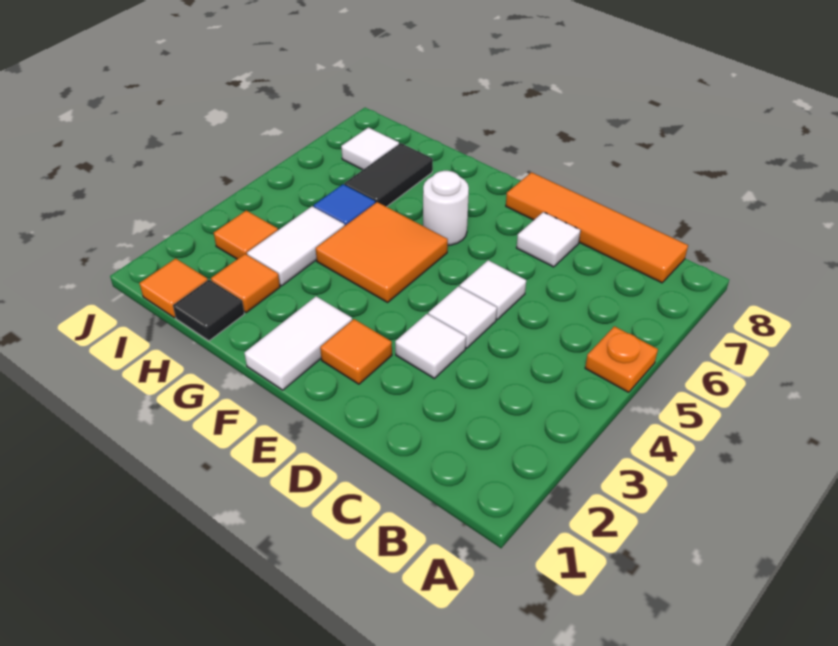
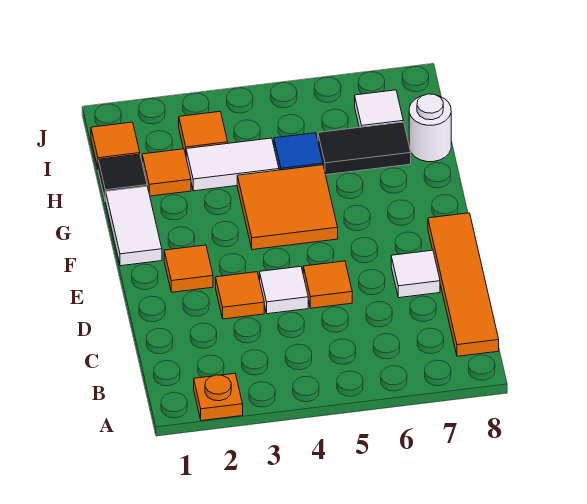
orange plate A5 level 1 -> orange plate A2 level 1
white tile D3 level 1 -> orange tile D3 level 1
white tile D5 level 1 -> orange tile D5 level 1
white tile F1:F2 level 1 -> white tile F1:G1 level 1
white round brick F6 level 1 -> white round brick H8 level 1

